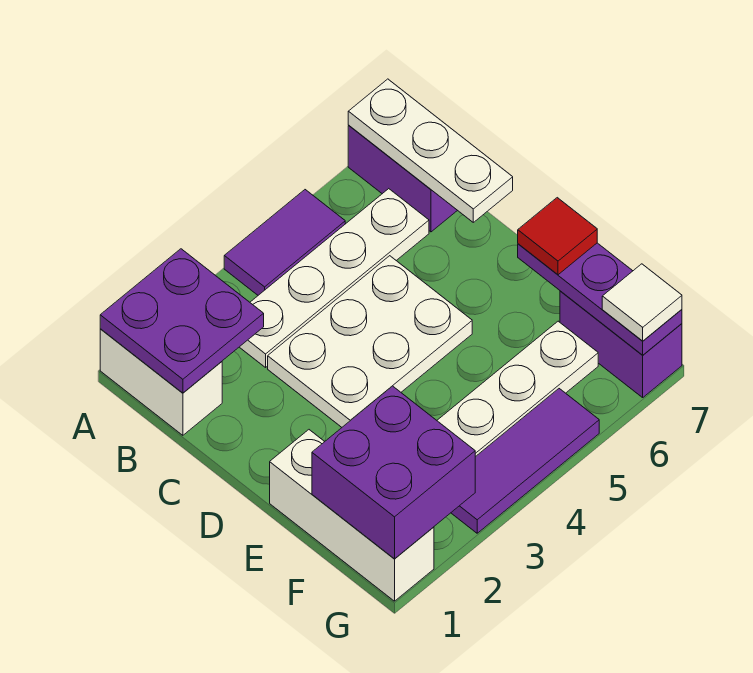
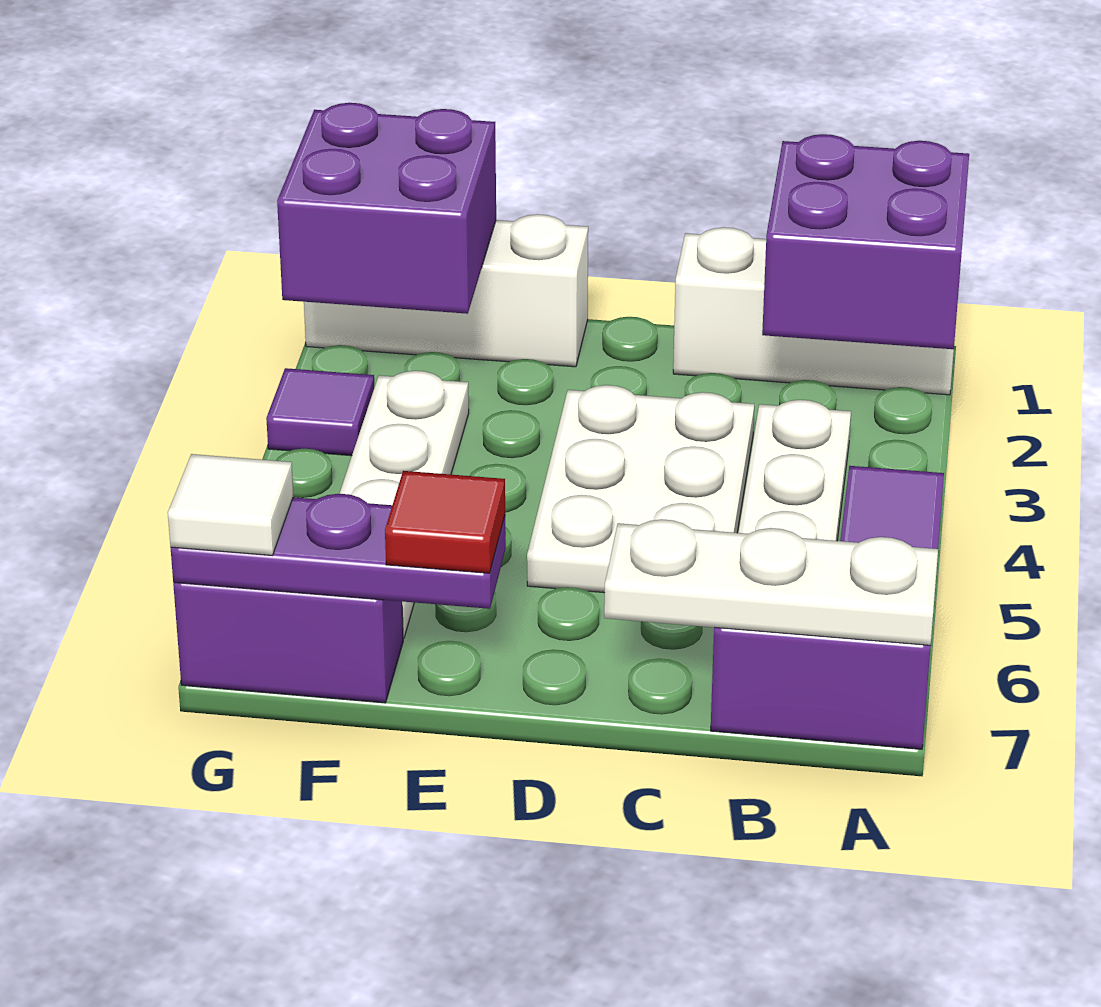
white brick A1:B1 level 1 -> white brick A1:C1 level 1
purple plate A1:B2 level 2 -> purple brick A1:B2 level 2
purple tile G3:G5 level 1 -> purple tile G3 level 1

